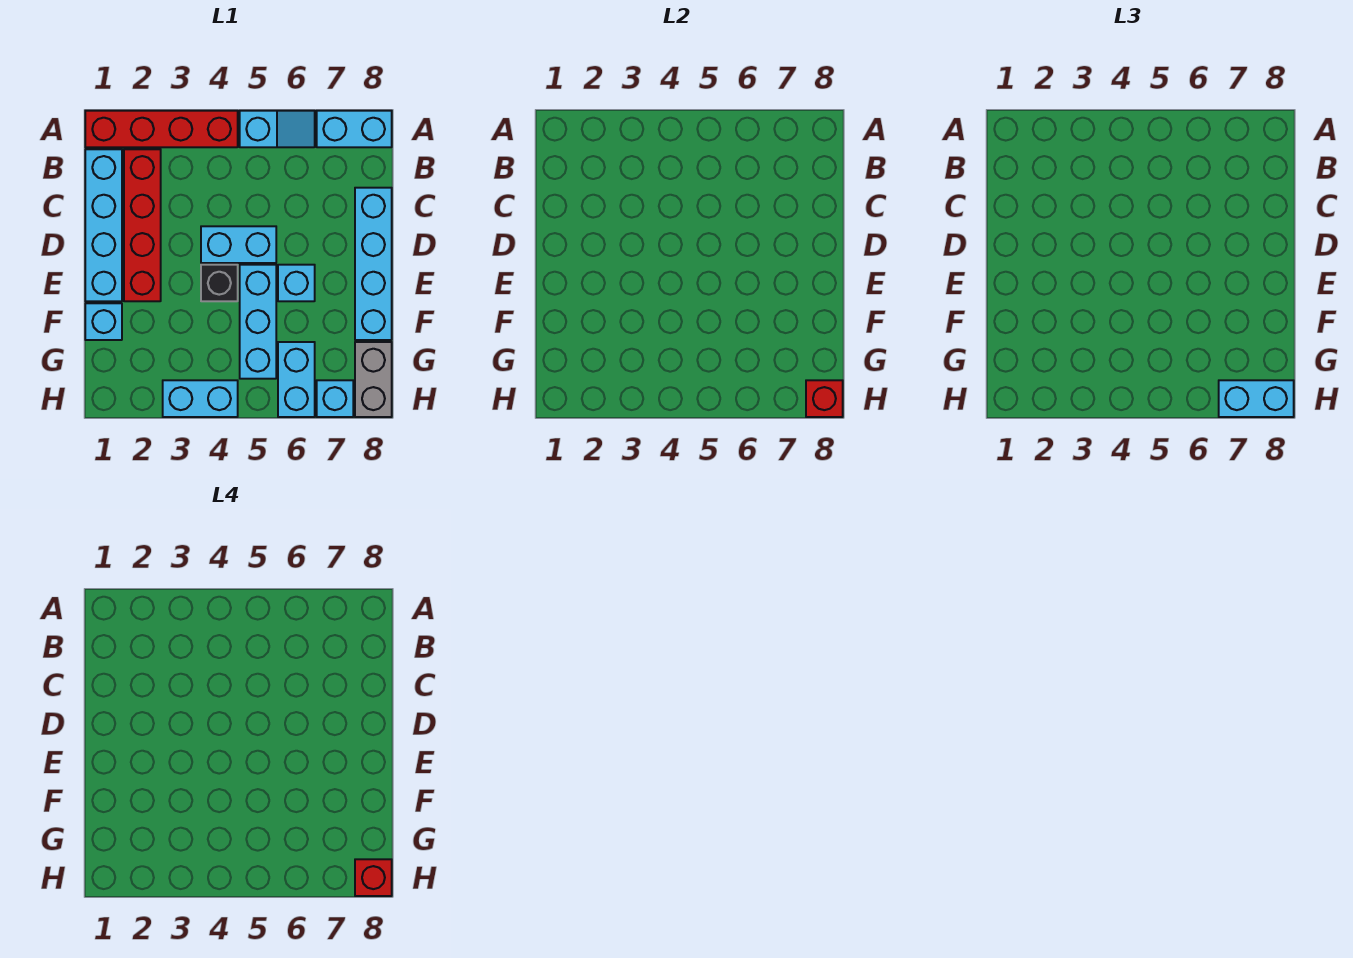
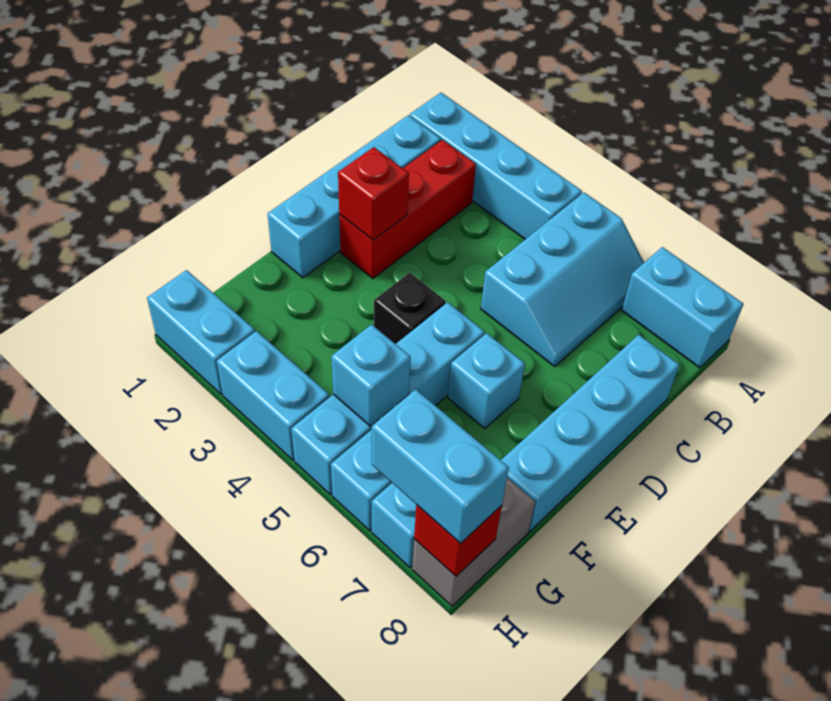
red brick A1:A4 level 1 -> cyan brick A1:A4 level 1
cyan slope A5:A6 level 1 top 5 -> cyan slope A5:C6 level 1 top 5
red brick B2:E2 level 1 -> red brick B2:D2 level 1
cyan brick D4:D5 level 1 -> cyan brick H1:H2 level 1
cyan brick E5:G5 level 1 -> cyan brick E5:H5 level 1
cyan brick F1 level 1 -> cyan brick G5 level 2
red brick H8 level 4 -> red brick D2 level 2

